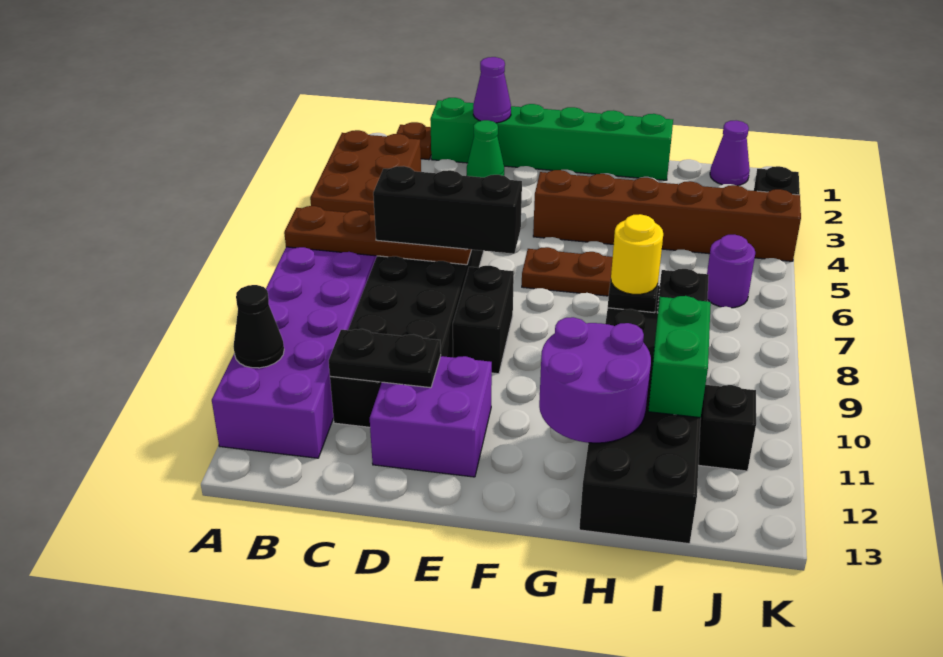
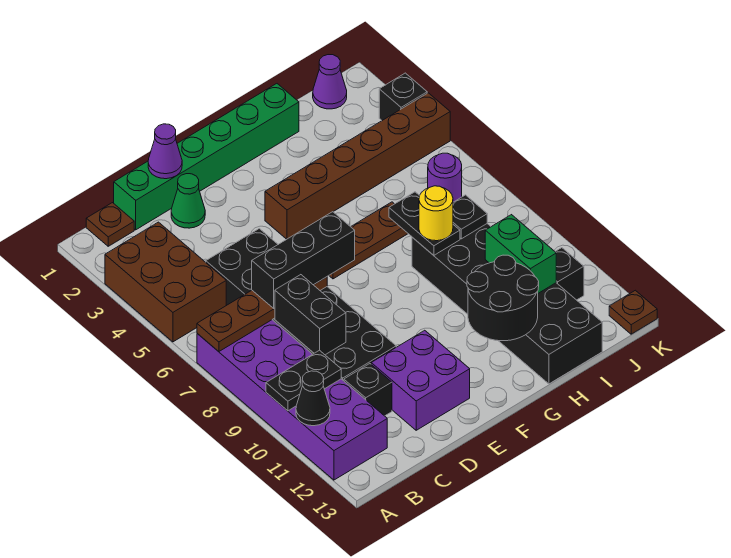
black plate C11:D11 level 2 -> black plate A10:B10 level 2
black brick E8:E9 level 1 -> black brick C8:C9 level 2
purple round brick G11:H12 level 2 -> black round brick G11:H12 level 2
none -> brown plate K13 level 1

